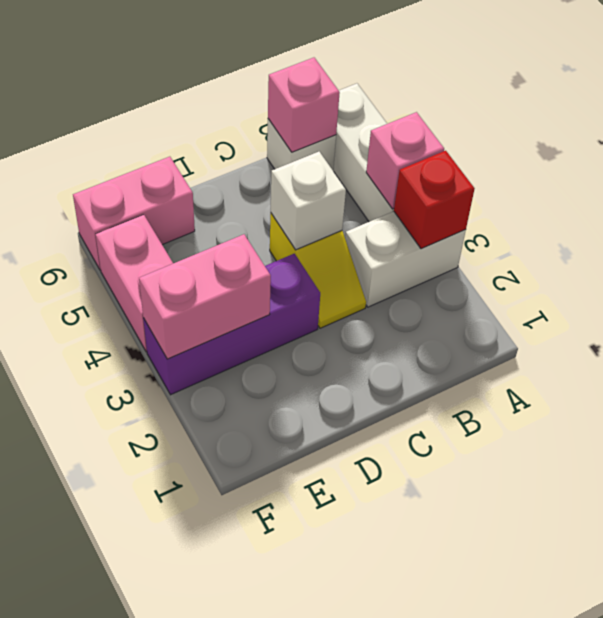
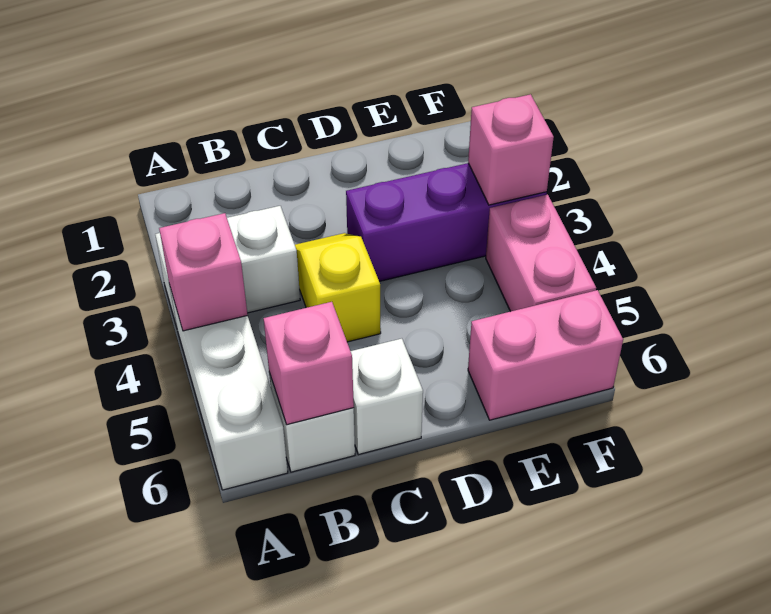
red brick A3 level 2 -> none
white brick C4 level 2 -> white brick C6 level 1
pink brick E3:F3 level 2 -> pink brick F3 level 2

